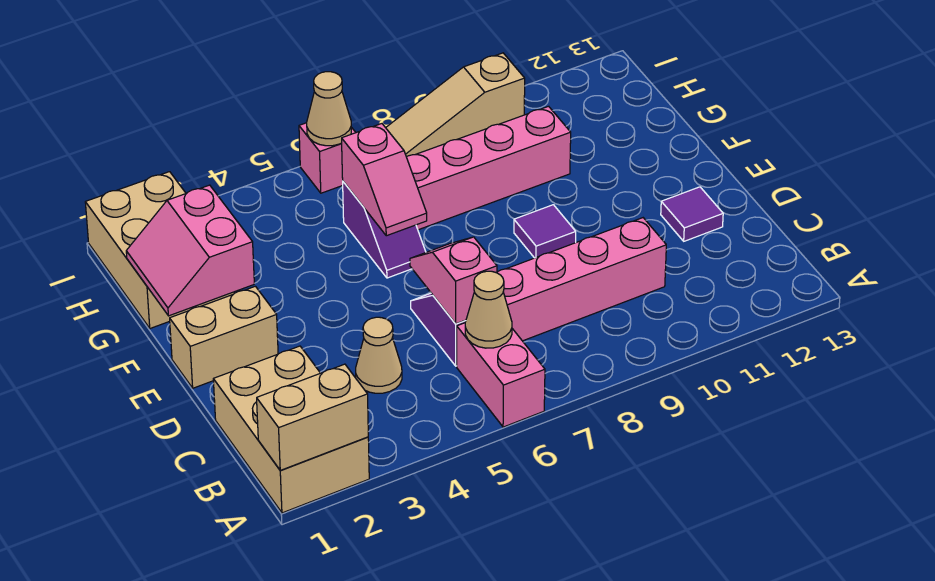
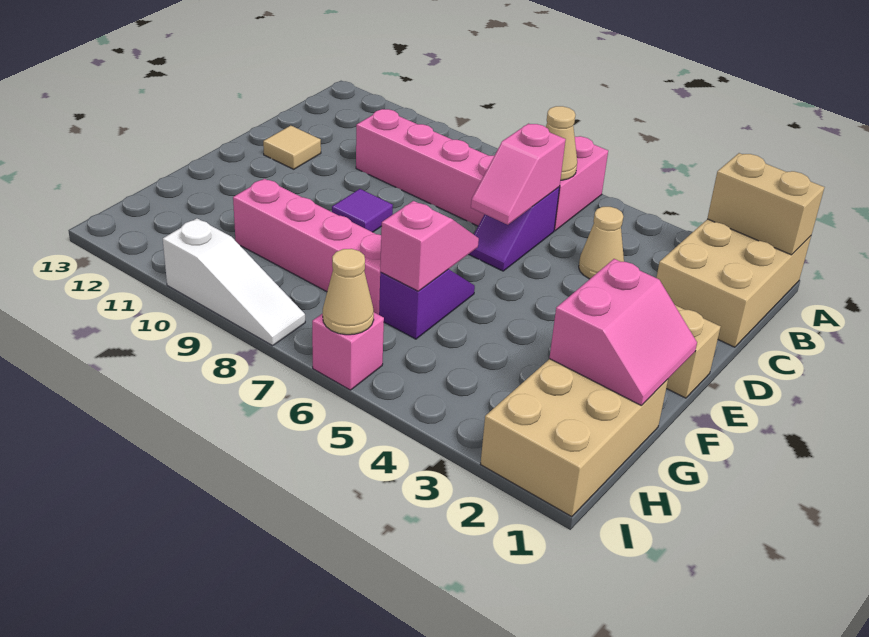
purple tile D12 level 1 -> tan tile D12 level 1
tan slope I8:I10 level 1 top 10 -> white slope I8:I10 level 1 top 10

